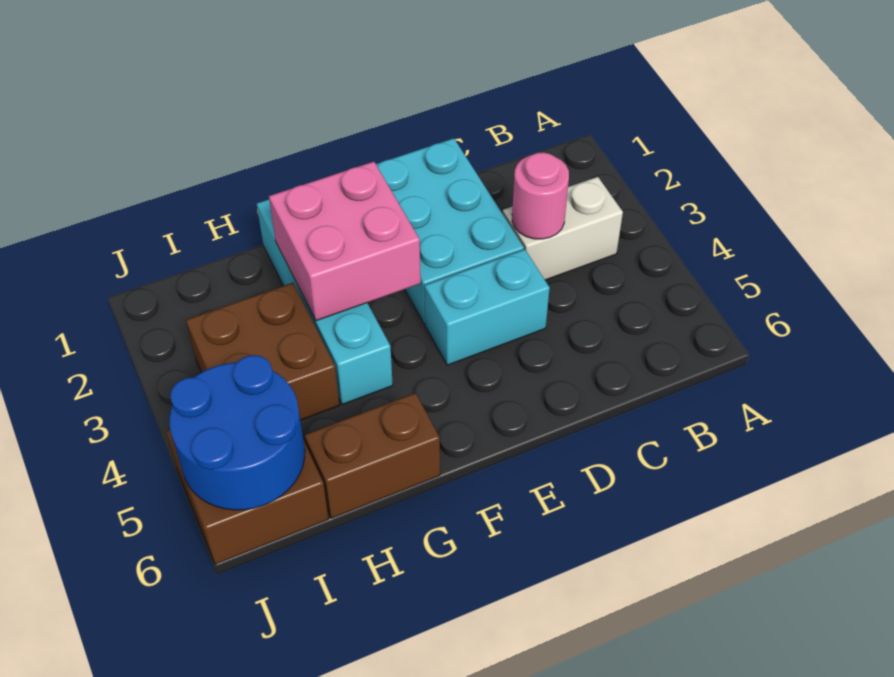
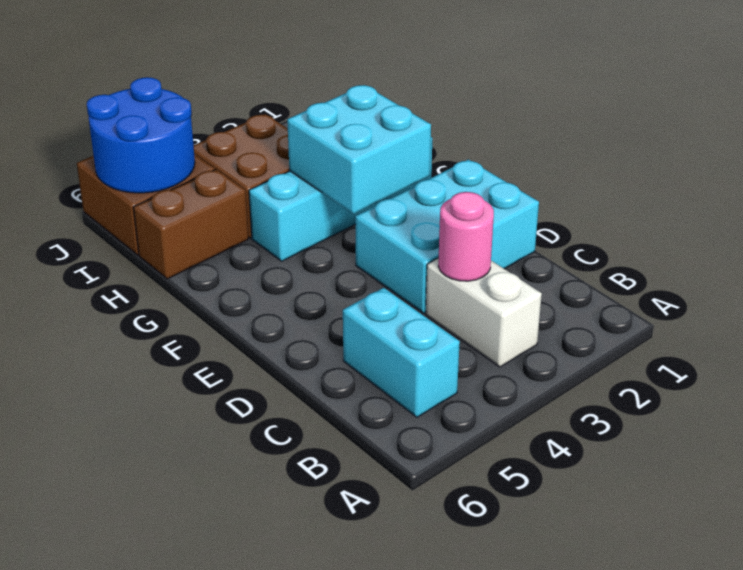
cyan brick D4:E4 level 1 -> cyan brick B5:C5 level 1
pink brick F2:G3 level 2 -> cyan brick F2:G3 level 2
brown brick G6:H6 level 1 -> brown brick H5:H6 level 1

